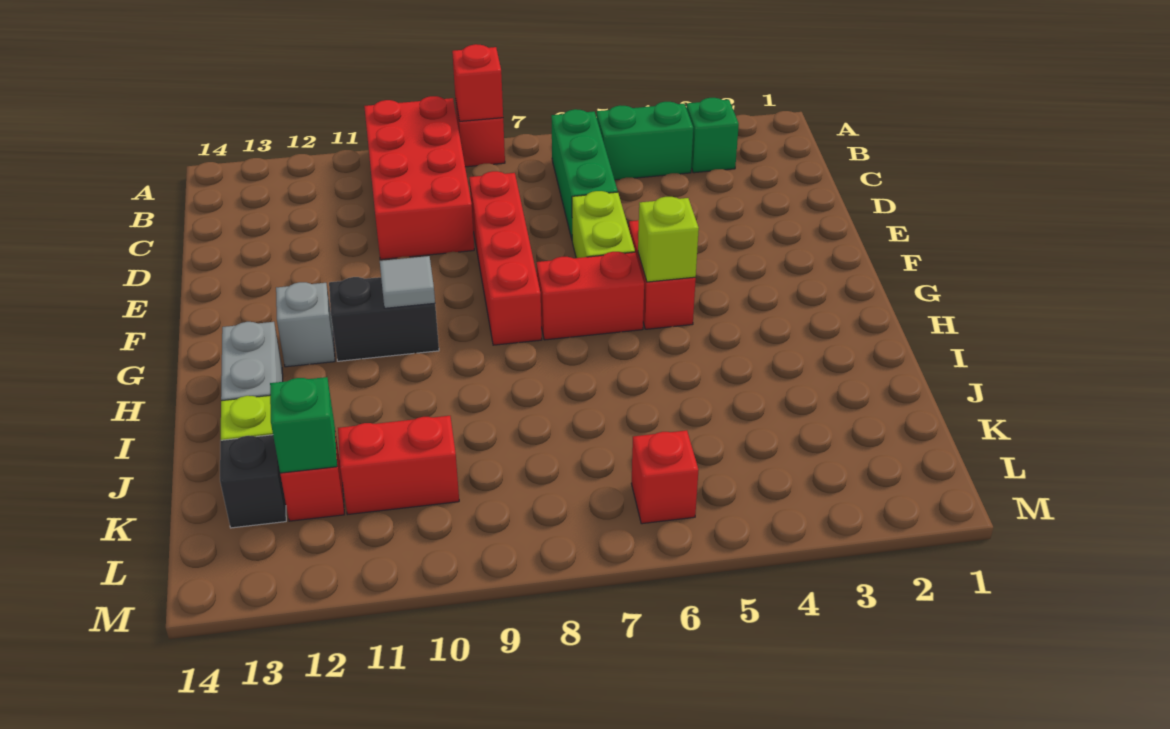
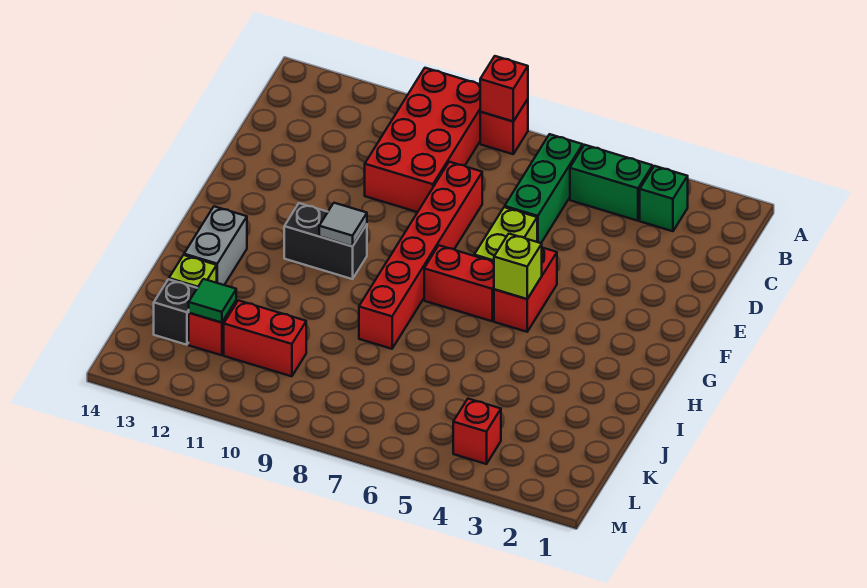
red brick D8:G8 level 1 -> red brick D8:I8 level 1
grey brick G12 level 1 -> none
green brick K12 level 2 -> green tile K12 level 2
red brick L6 level 1 -> red brick L4 level 1

